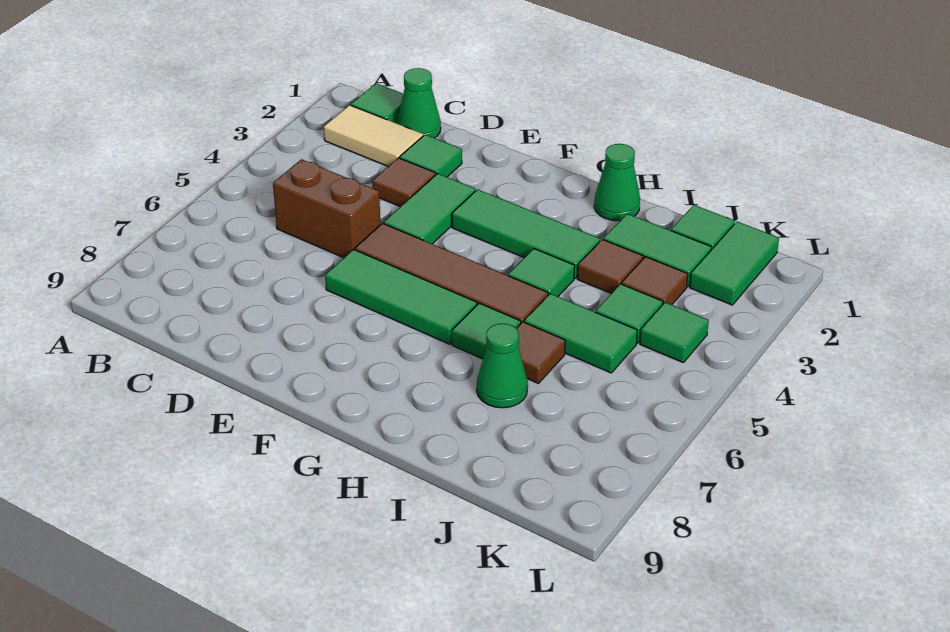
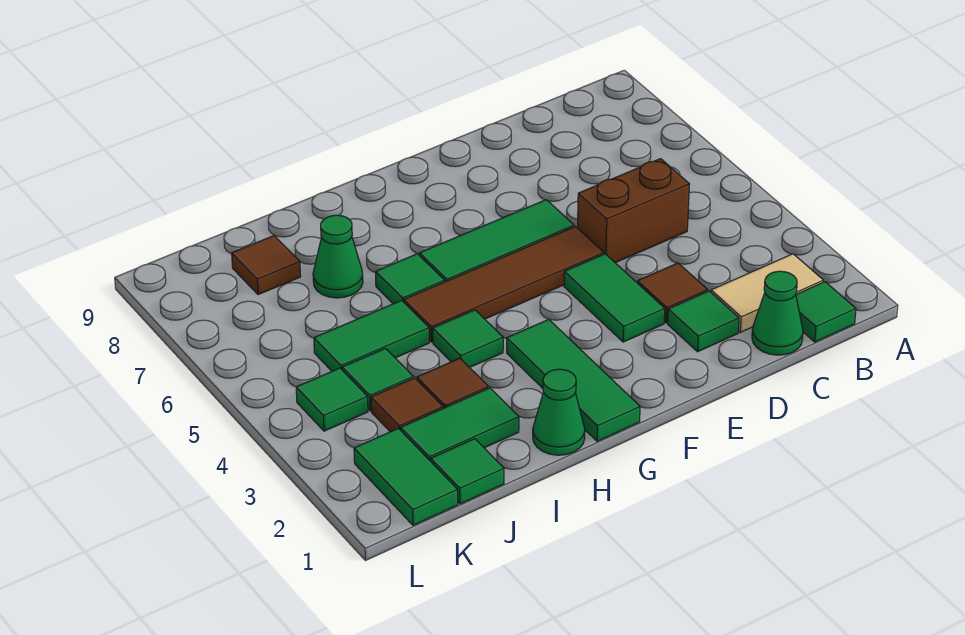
green tile F3:H3 level 1 -> green tile G1:G3 level 1
brown tile I6 level 1 -> brown tile J8 level 1

